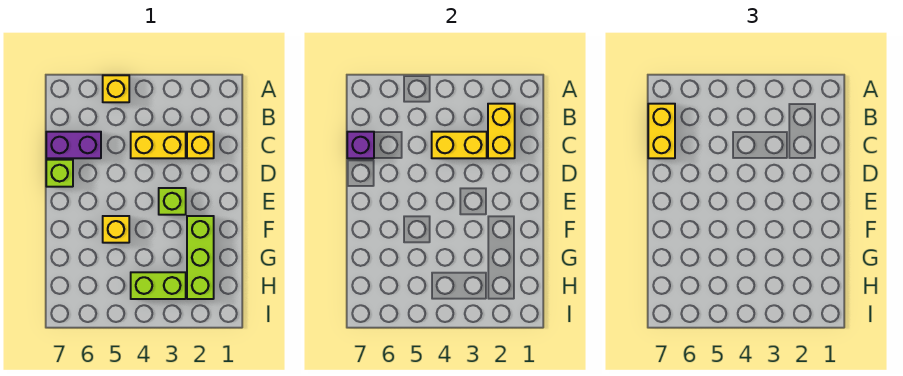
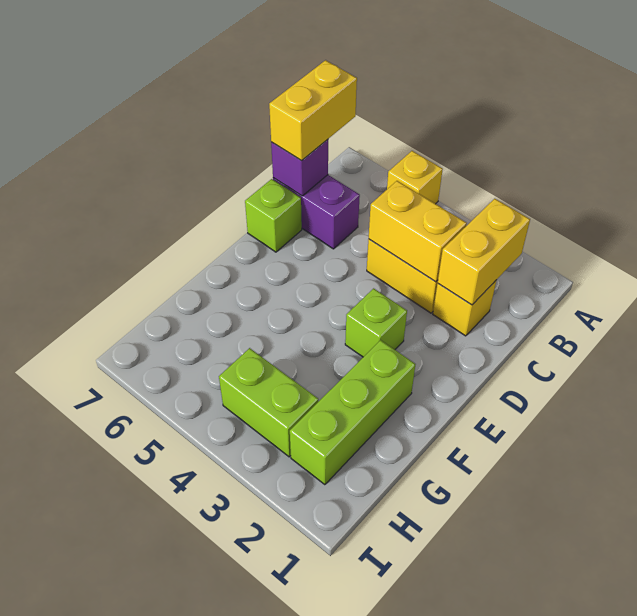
yellow brick F5 level 1 -> none

